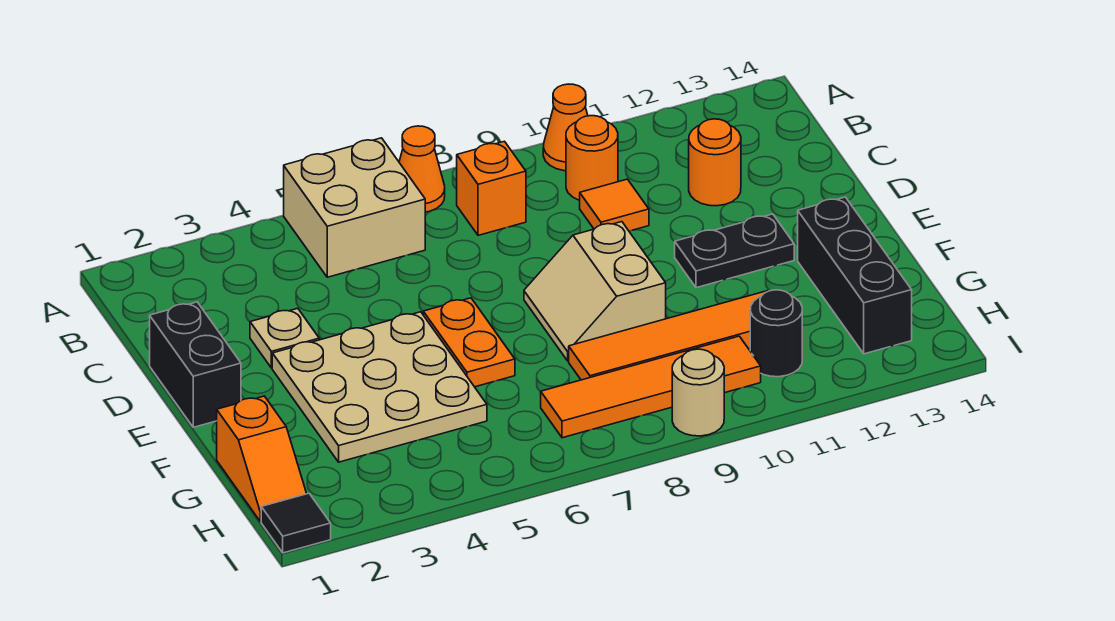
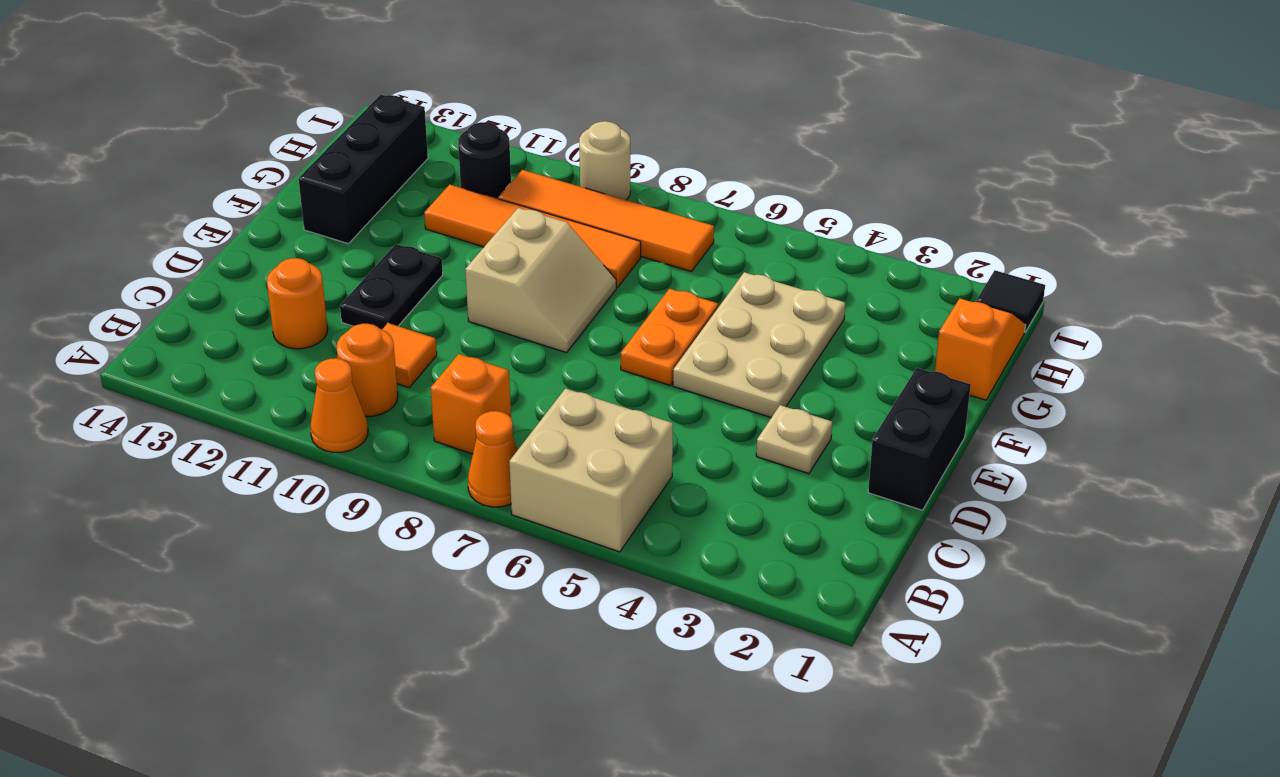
tan plate E3:G5 level 1 -> tan plate E4:G5 level 1
black plate E11:E12 level 1 -> black plate D11:E11 level 1

